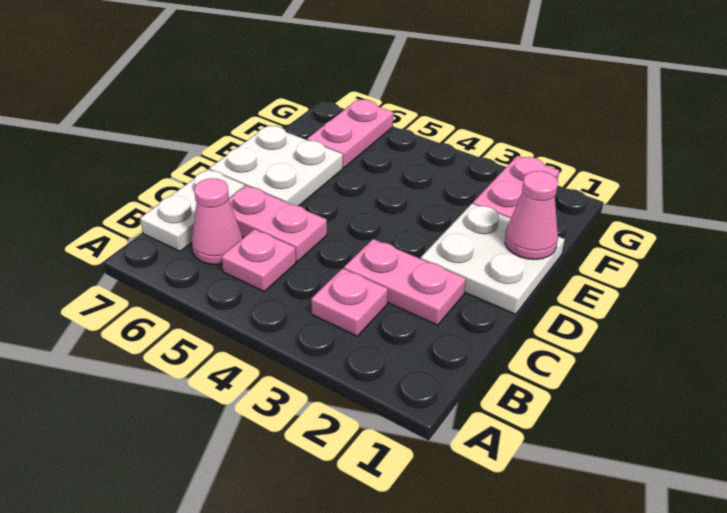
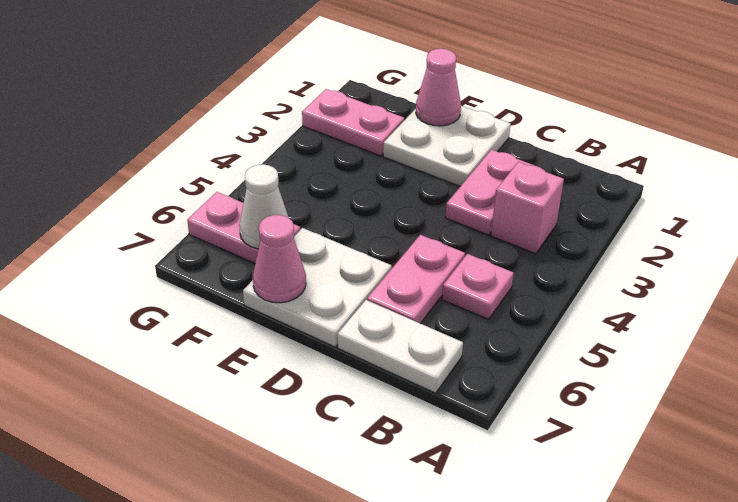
pink plate B3 level 1 -> pink brick B3 level 1
pink cone B6 level 1 -> pink cone E7 level 2
none -> white cone F6 level 2

